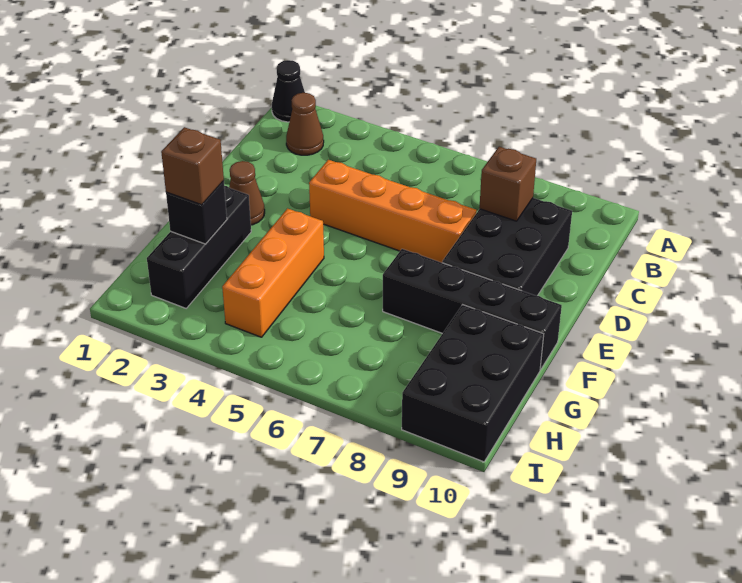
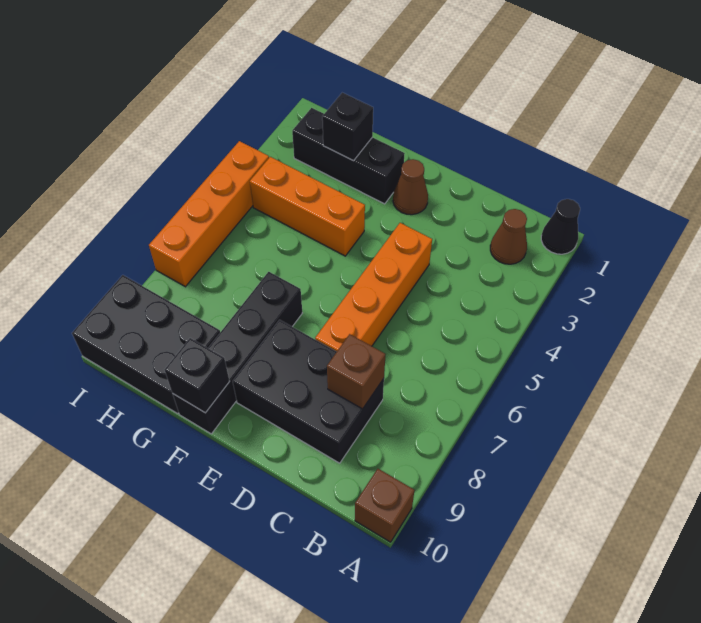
none -> black brick F10 level 2
brown brick G2 level 3 -> brown brick A10 level 1
none -> orange brick I4:I7 level 1

